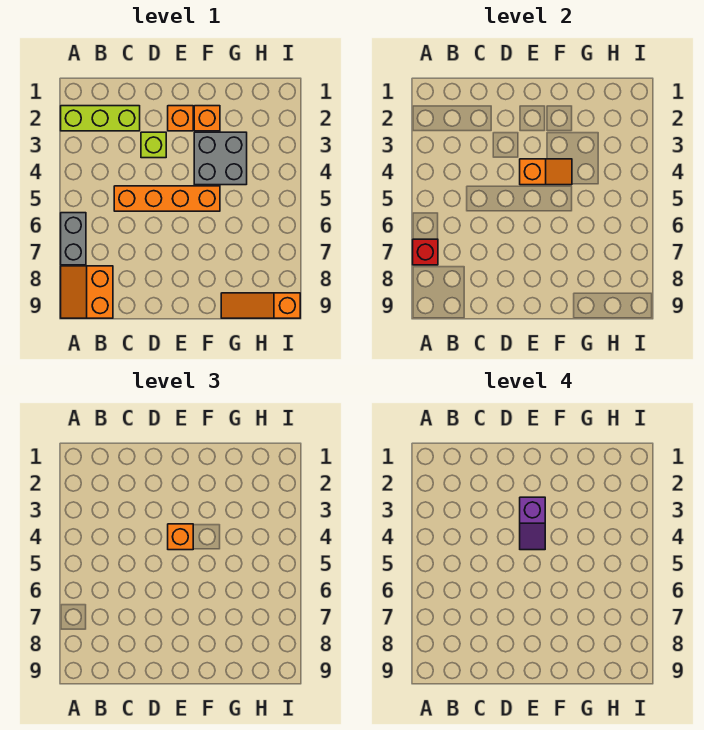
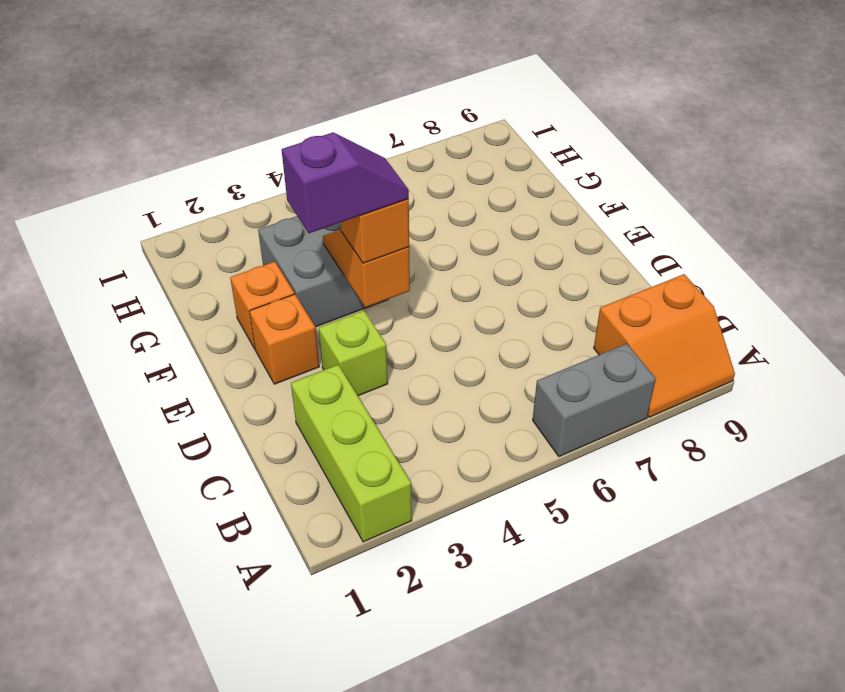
red brick A7 level 2 -> none
orange brick C5:F5 level 1 -> none
orange slope G9:I9 level 1 top I -> none

